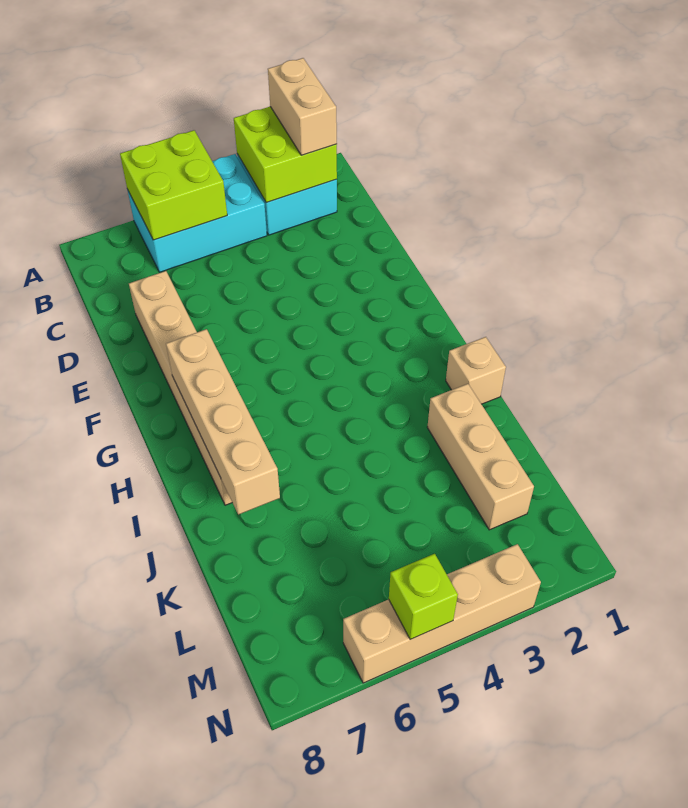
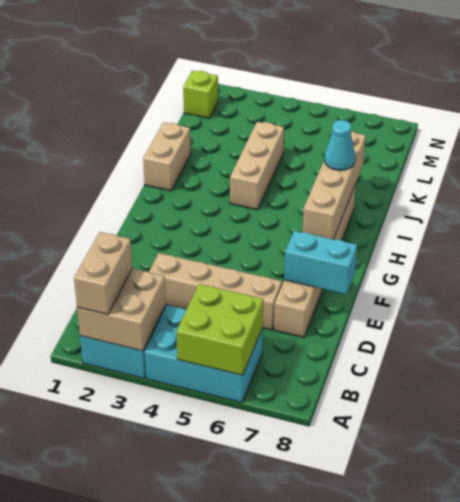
lime brick A2:B3 level 2 -> tan brick A2:B3 level 2
none -> cyan brick E7:E8 level 2
tan brick I1 level 1 -> tan brick I1:J1 level 1
none -> cyan cone I7 level 3
tan brick J2:L2 level 1 -> tan brick I4:K4 level 1
tan brick N3:N6 level 1 -> tan brick D3:D6 level 1
lime brick N5 level 2 -> lime brick M1 level 1

